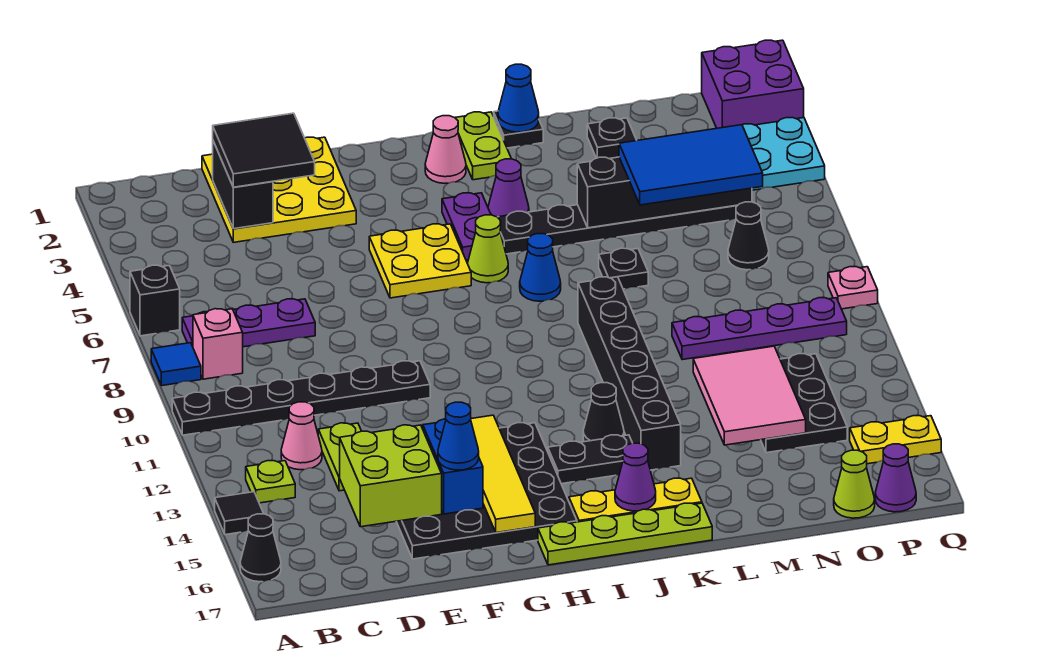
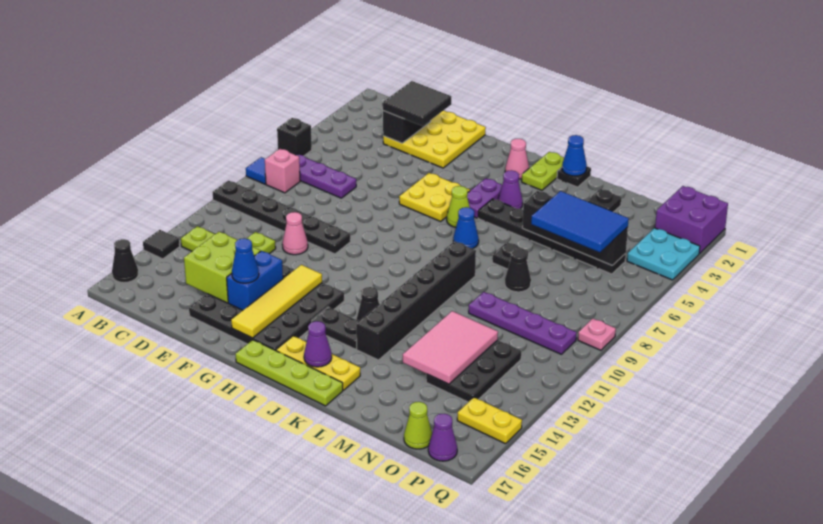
pink cone C12 level 1 -> pink cone E11 level 1
black cone O7 level 1 -> black cone M8 level 1

